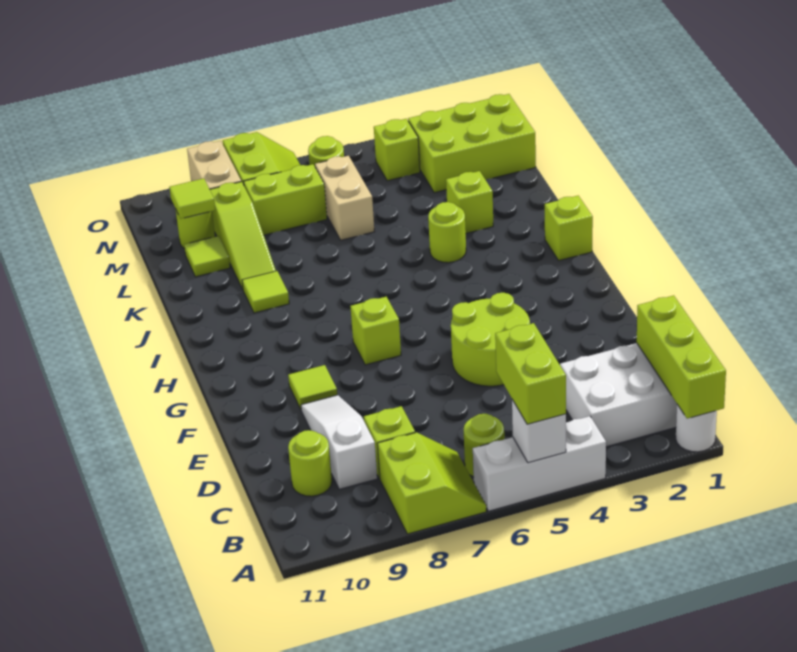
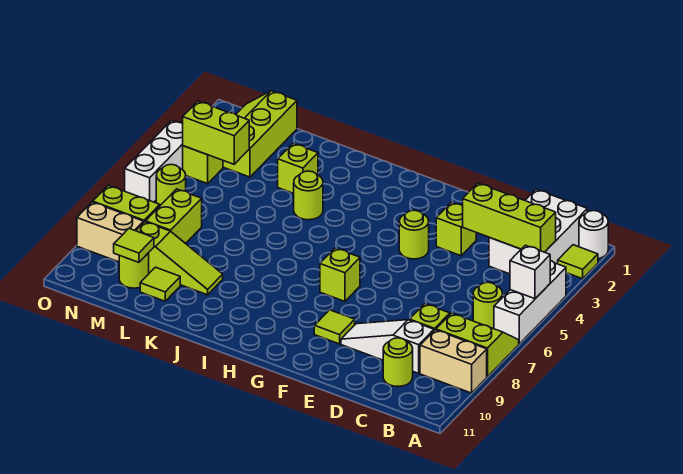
lime brick A1:C1 level 2 -> lime brick B3:D3 level 2
lime brick A5:B5 level 3 -> lime brick M4:N4 level 2
lime round brick E4:F5 level 1 -> lime round brick F4 level 1
lime brick I1 level 1 -> lime brick E3 level 1
lime tile J9 level 1 -> lime tile A2 level 1
tan brick L6:M6 level 1 -> tan brick A9:B9 level 1
lime brick M1:N3 level 1 -> lime slope M1:N3 level 1 top M
none -> white brick O4:O6 level 1

